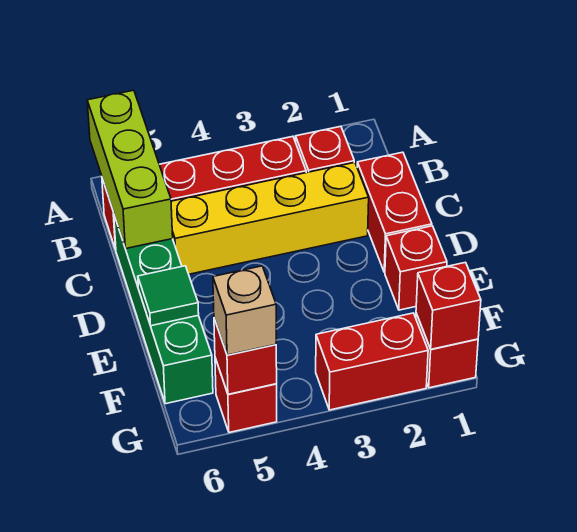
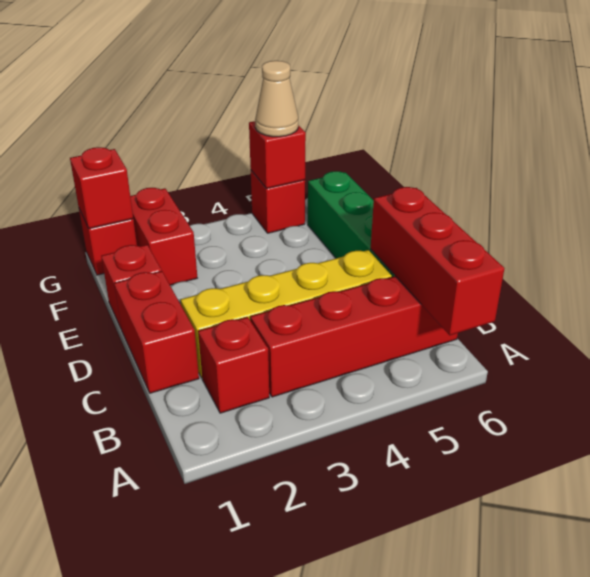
lime brick A6:C6 level 2 -> red brick A6:C6 level 2
green tile E6 level 2 -> none
red brick G2:G3 level 1 -> red brick F2:G2 level 1
tan brick G5 level 3 -> tan cone G5 level 3

